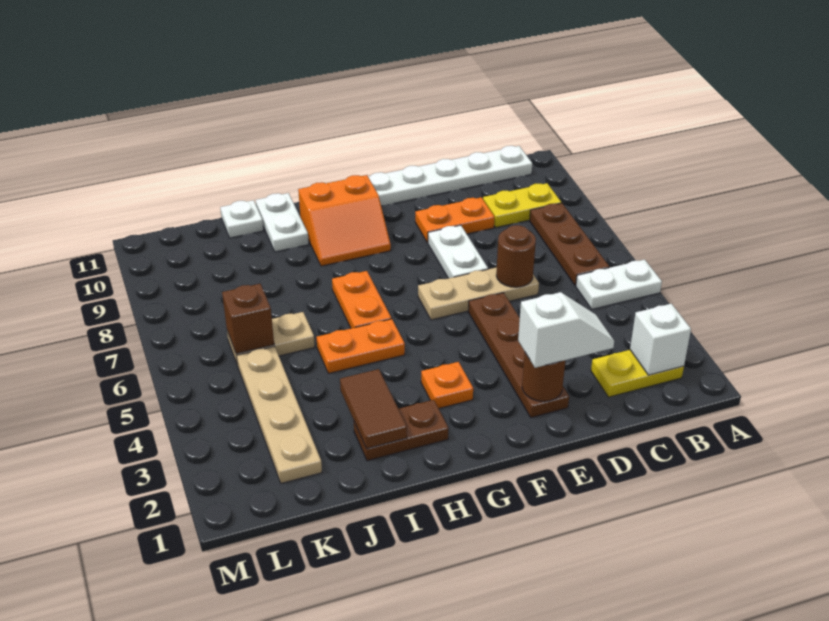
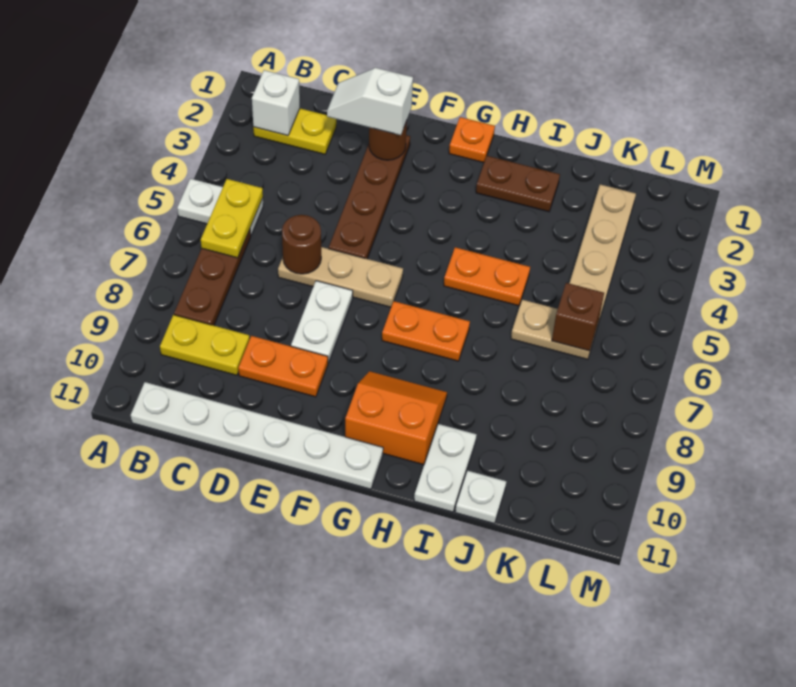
none -> yellow plate B5:B6 level 2
orange plate G3 level 1 -> orange plate G1 level 1
orange plate H6:H7 level 1 -> orange plate G7:H7 level 1
brown tile I2:I3 level 2 -> none

